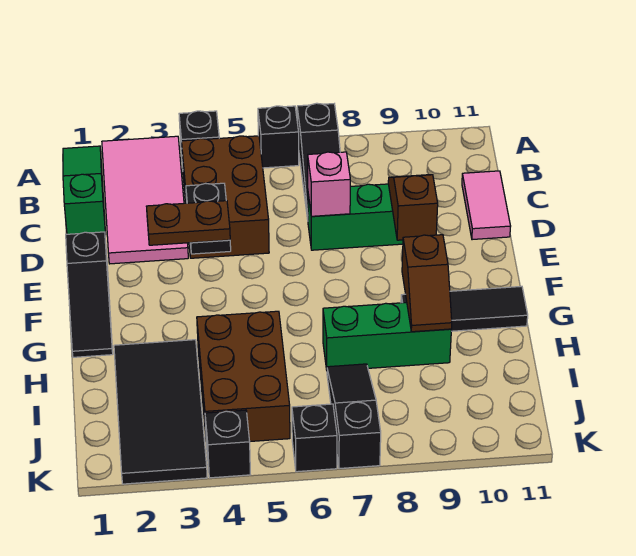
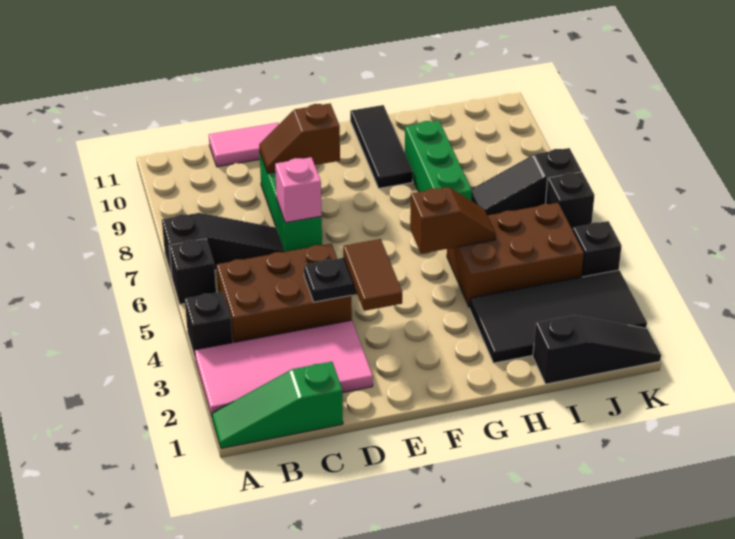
black slope E1:G1 level 1 top E -> black slope I1:K1 level 1 top I
brown plate E3:E4 level 3 -> brown tile E3:E4 level 3
brown slope G9:H9 level 2 top G -> brown slope G5:H5 level 2 top G

